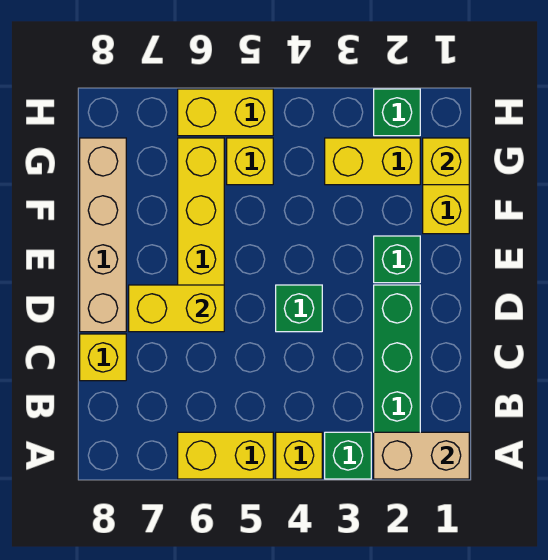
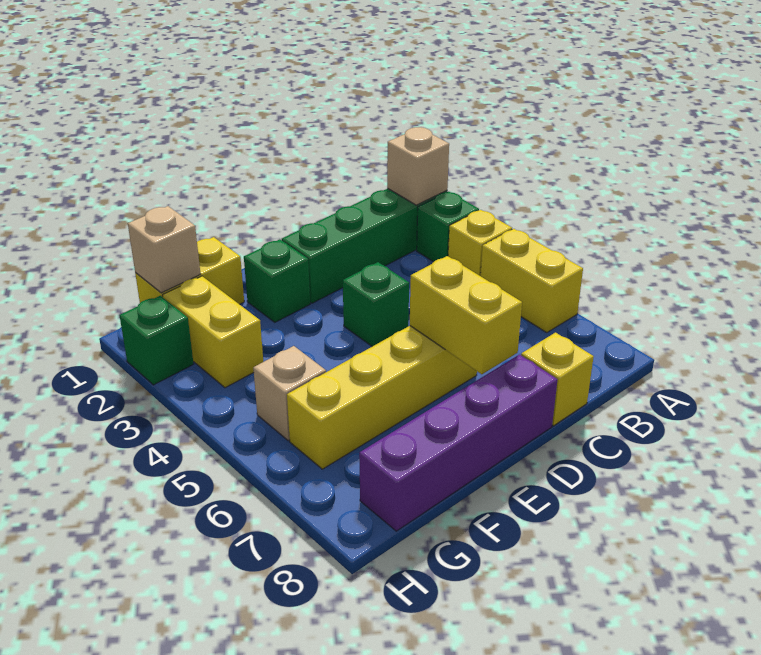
tan brick A1:A2 level 2 -> tan brick A2 level 2
tan brick D8:G8 level 1 -> purple brick D8:G8 level 1
yellow brick G1 level 2 -> tan brick G1 level 2
yellow brick G5 level 1 -> tan brick G5 level 1
yellow brick H5:H6 level 1 -> none

